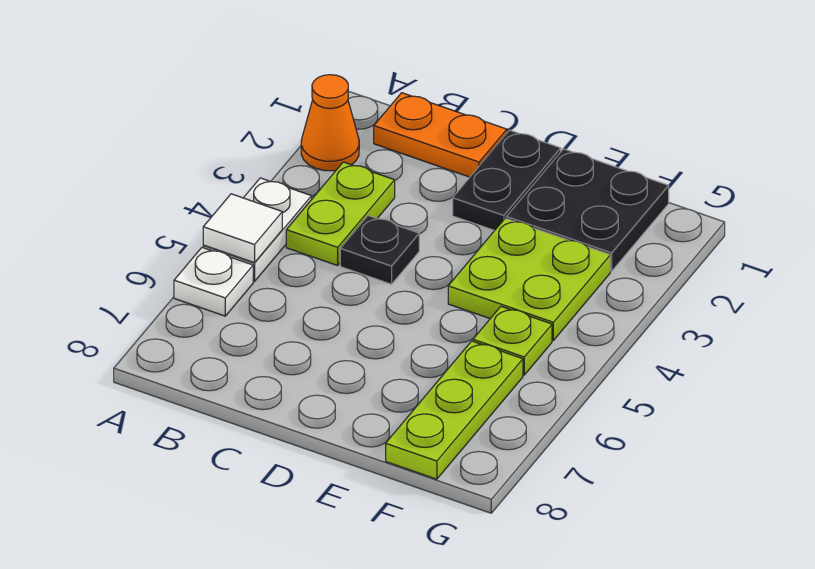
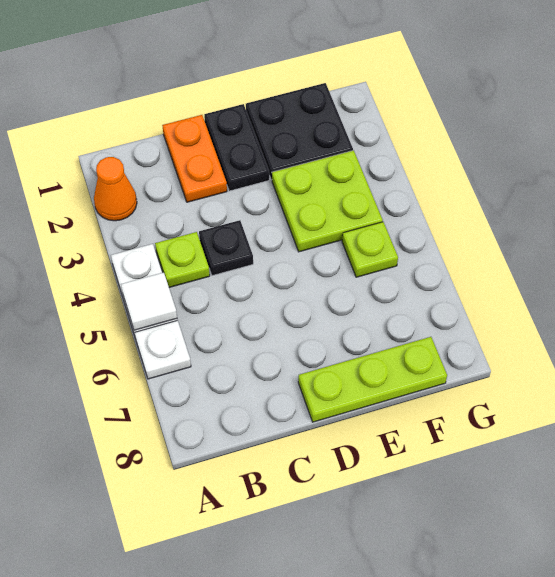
orange plate B1:C1 level 1 -> orange plate C1:C2 level 1
lime plate B3:B4 level 1 -> lime plate B4 level 1
lime plate F6:F8 level 1 -> lime plate D8:F8 level 1

